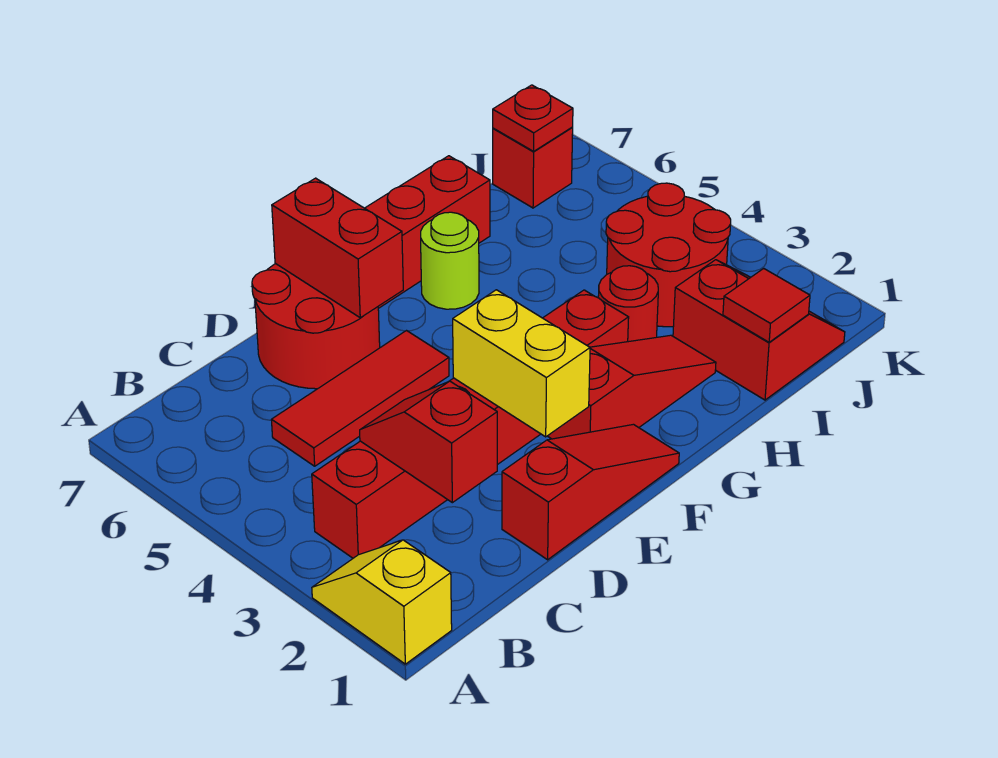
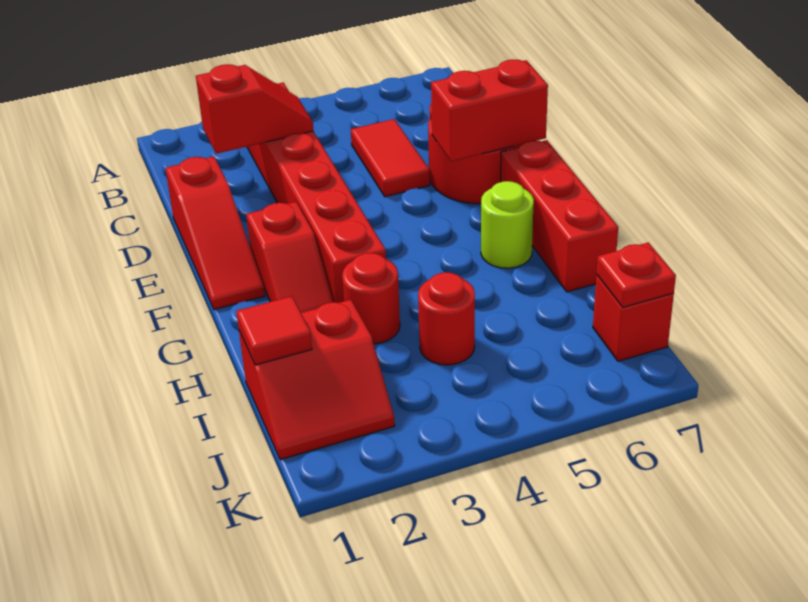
yellow slope A1:A2 level 1 top 1 -> none
red tile C5:E5 level 1 -> red tile C5:D5 level 1
yellow brick E2:E3 level 2 -> none
red slope F2:H2 level 1 top F -> red slope F2:G2 level 1 top F
red round brick I3:J4 level 1 -> red round brick I4 level 1

